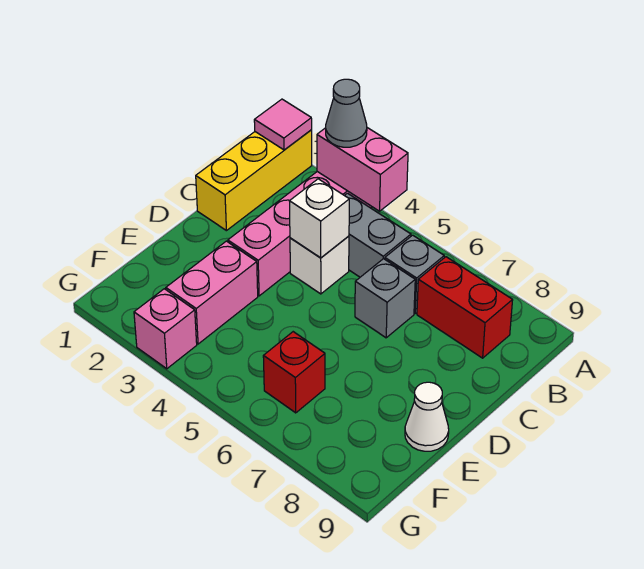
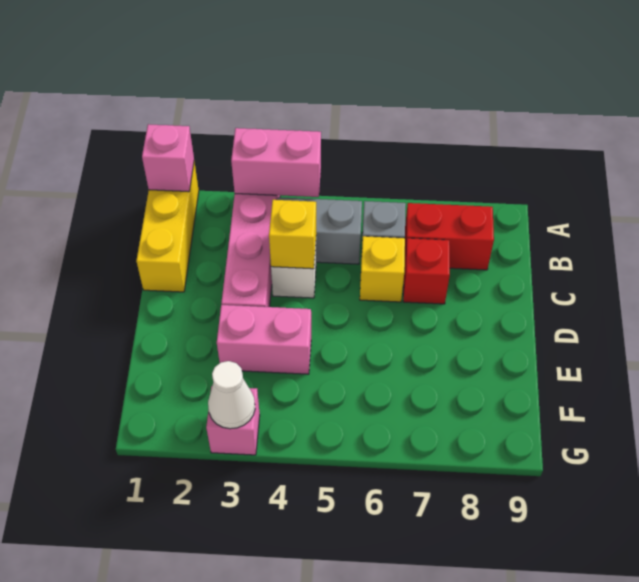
pink tile A1 level 2 -> pink brick A1 level 2
grey cone A3 level 3 -> none
white brick C4 level 2 -> yellow brick C4 level 2
grey brick C6 level 1 -> yellow brick C6 level 1
pink brick E3:F3 level 1 -> pink brick E3:E4 level 1
white cone E9 level 1 -> white cone G3 level 2
red brick F6 level 1 -> red brick C7 level 1

